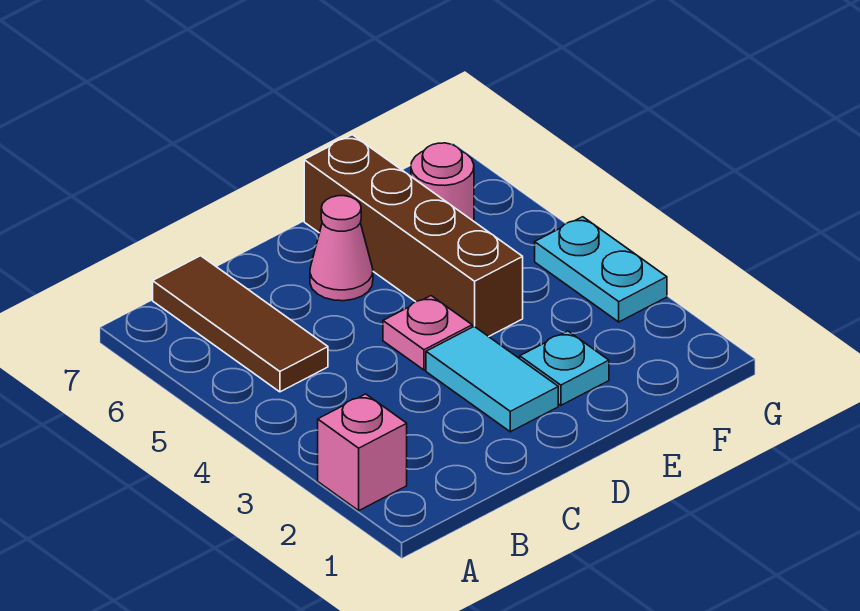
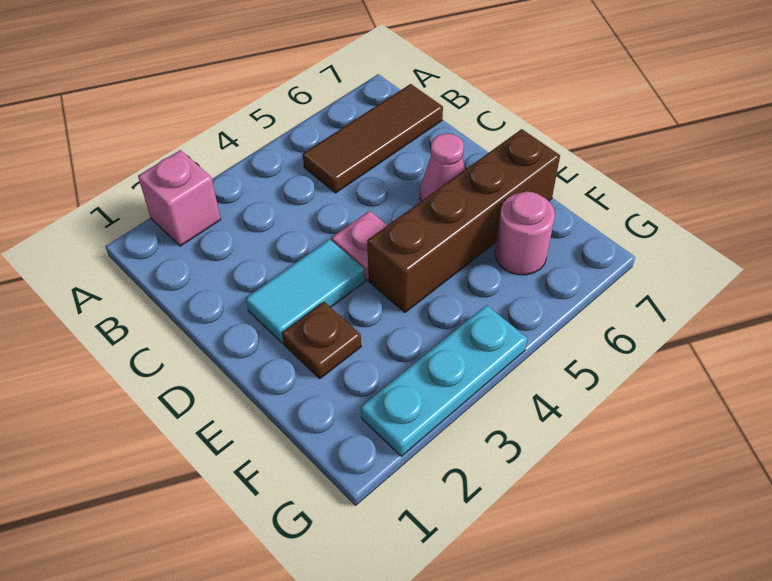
cyan plate E2 level 1 -> brown plate E2 level 1
cyan plate G3:G4 level 1 -> cyan plate G2:G4 level 1

